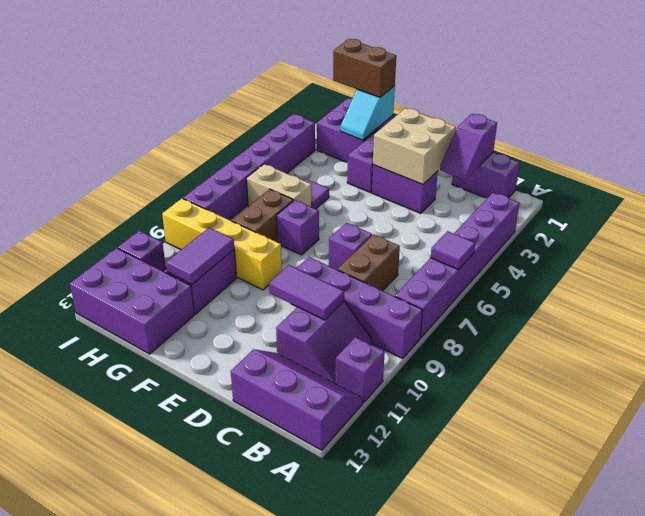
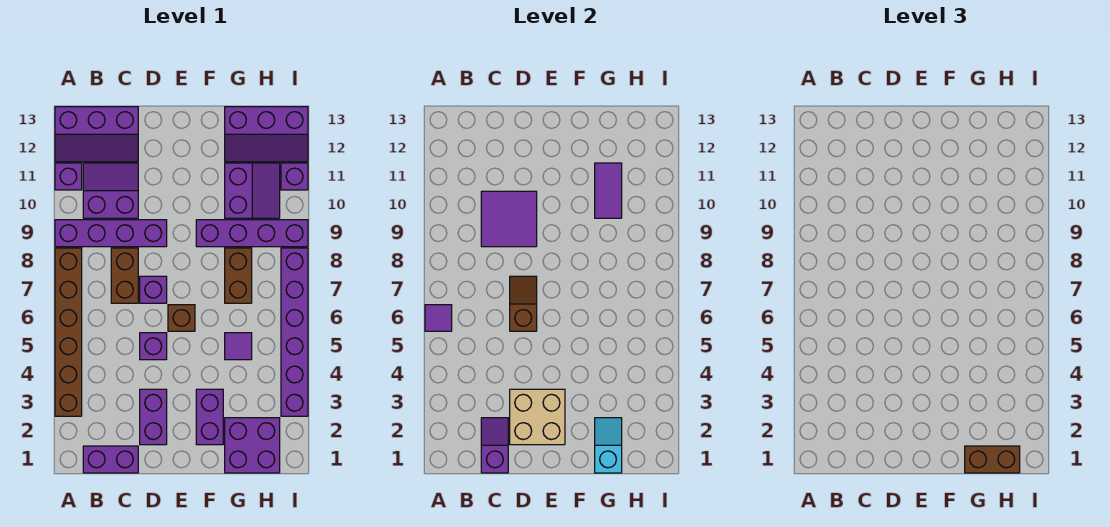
purple brick A3:A8 level 1 -> brown brick A3:A8 level 1
purple slope B10:C11 level 1 top C -> purple slope B10:C11 level 1 top 10
purple tile C10:D10 level 2 -> purple tile C9:D10 level 2
purple brick D3:E3 level 1 -> purple brick D2:D3 level 1
none -> brown slope D6:D7 level 2 top 6
none -> brown brick E6 level 1
purple brick F7 level 1 -> purple brick D5 level 1
yellow brick F9:I9 level 1 -> purple brick F9:I9 level 1
tan brick G6:H6 level 1 -> none
purple brick G12:I13 level 1 -> purple slope G12:I13 level 1 top 13

